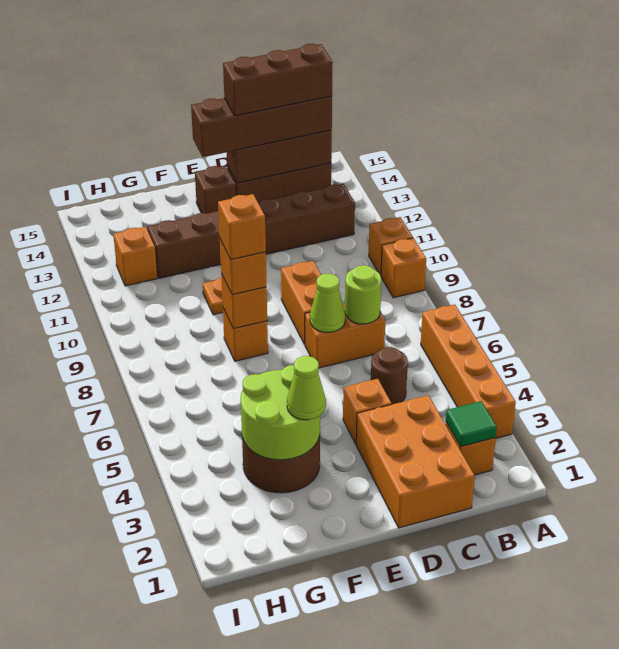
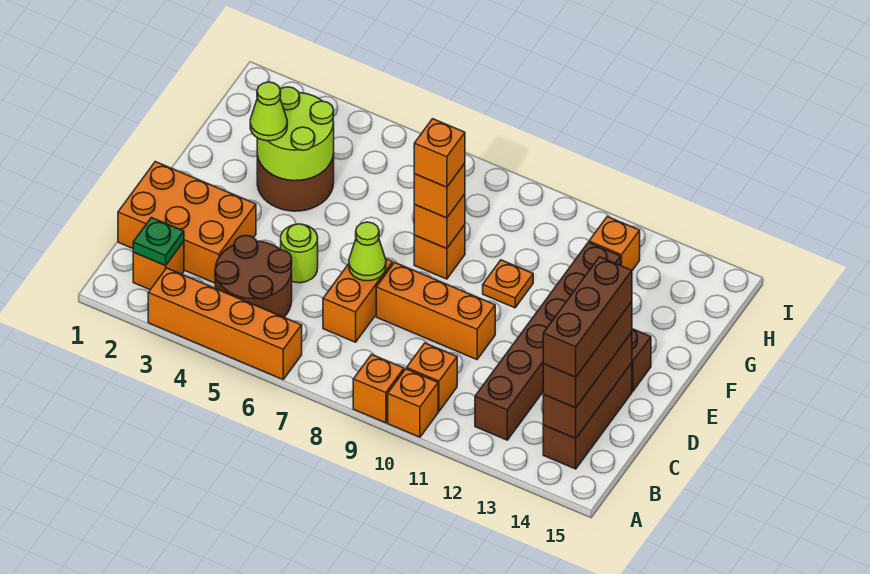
green tile B2 level 2 -> green plate B2 level 2
brown brick B14:E14 level 3 -> brown brick B14:D14 level 3
brown round brick C5 level 1 -> brown round brick B4:C5 level 1
lime round brick C7 level 2 -> lime round brick D5 level 1
orange brick D4 level 1 -> orange brick B10 level 1
orange brick D8:D9 level 1 -> orange brick D8:D10 level 1

